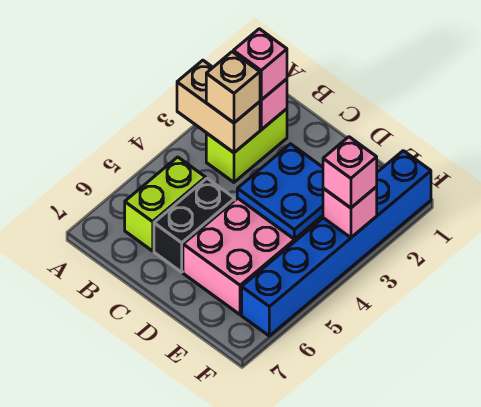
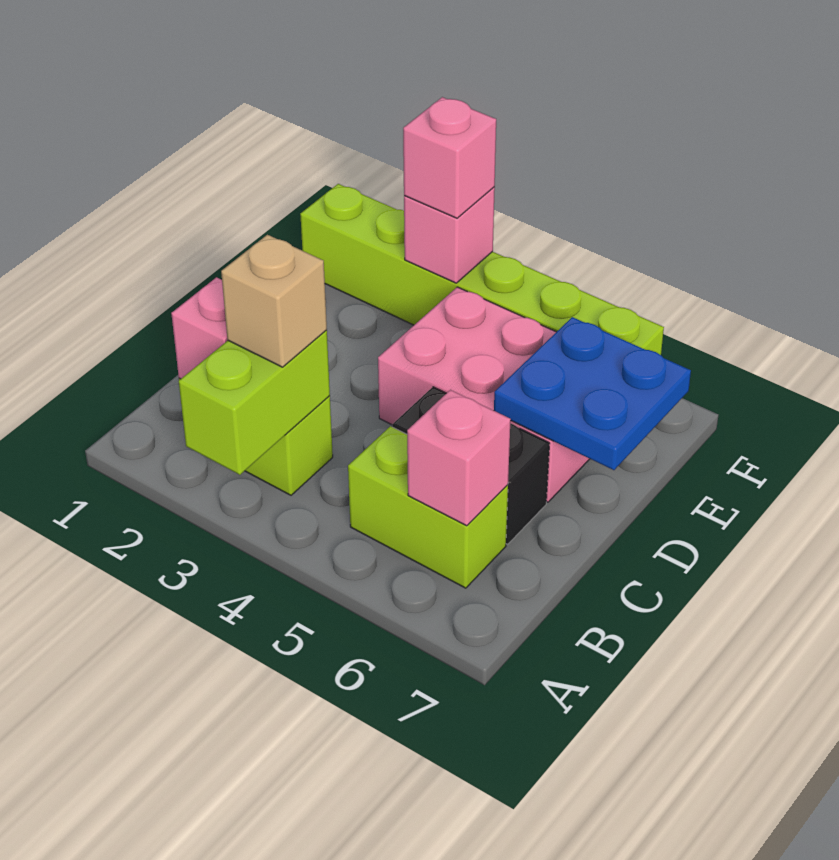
tan brick A3:B3 level 2 -> lime brick A3:B3 level 2
pink brick B2 level 3 -> pink brick B6 level 2
blue plate D3:E4 level 2 -> blue plate D6:E7 level 2
blue brick F1:F6 level 1 -> lime brick F1:F6 level 1

